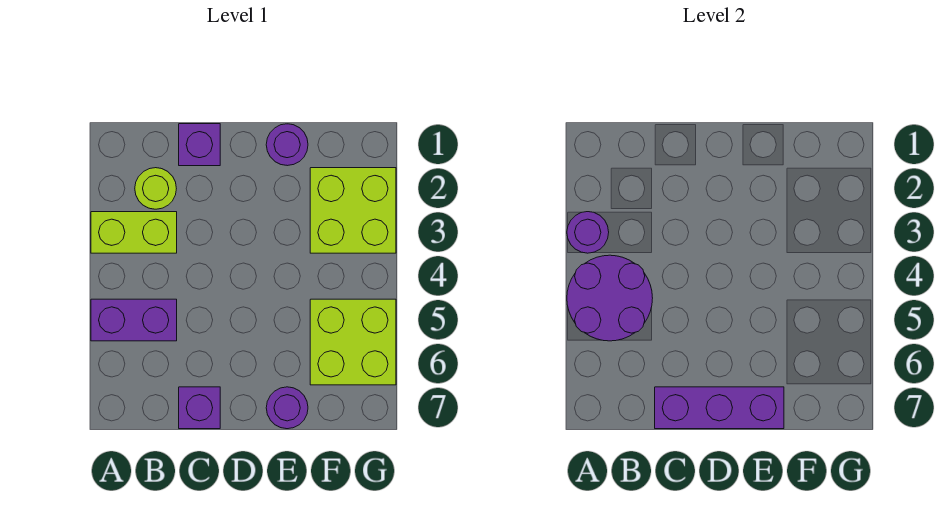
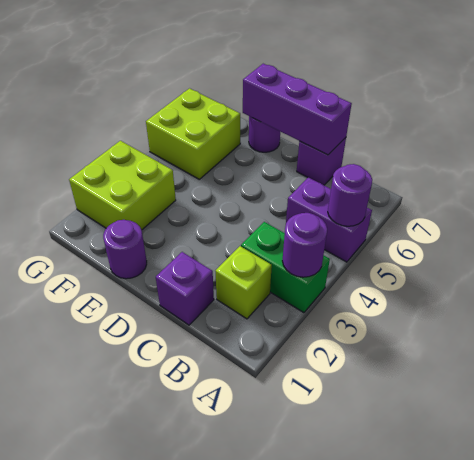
lime brick A3:B3 level 1 -> green brick A3:B3 level 1
purple round brick A4:B5 level 2 -> purple round brick A5 level 2
lime round brick B2 level 1 -> lime brick B2 level 1

